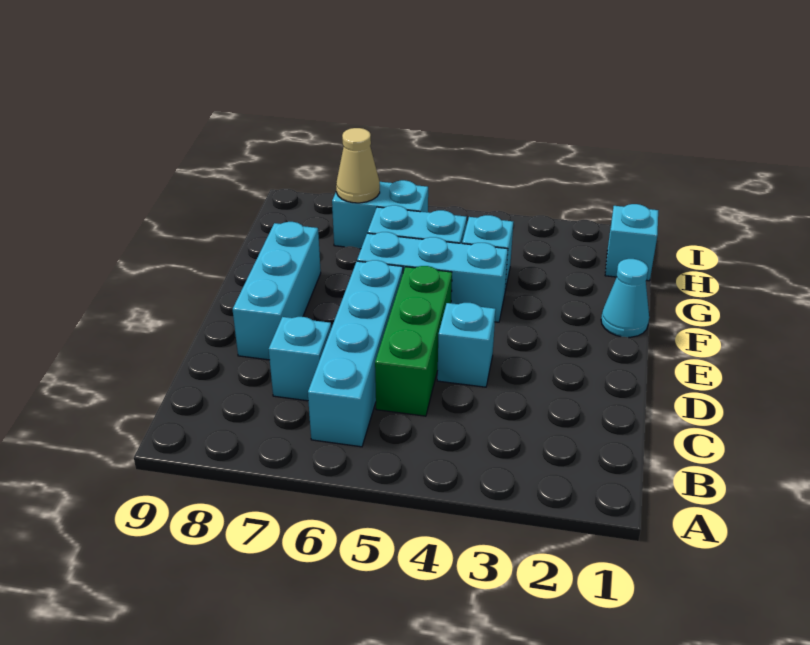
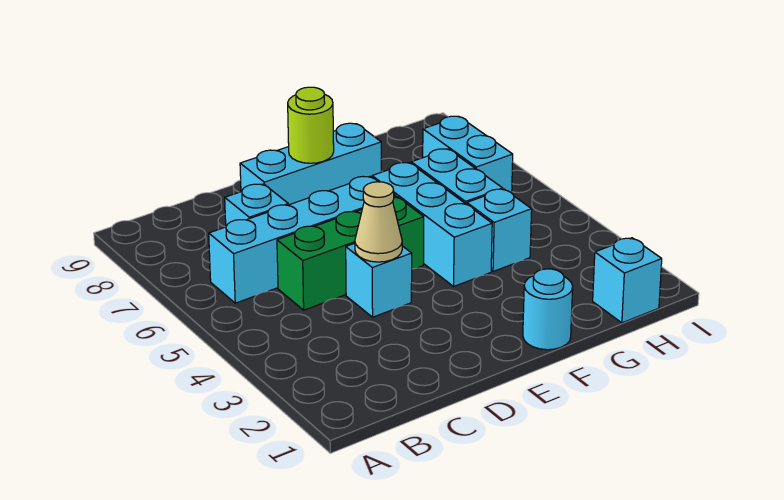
none -> lime round brick E8 level 2
cyan cone F1 level 1 -> cyan round brick F1 level 1
tan cone H7 level 2 -> tan cone D4 level 2

